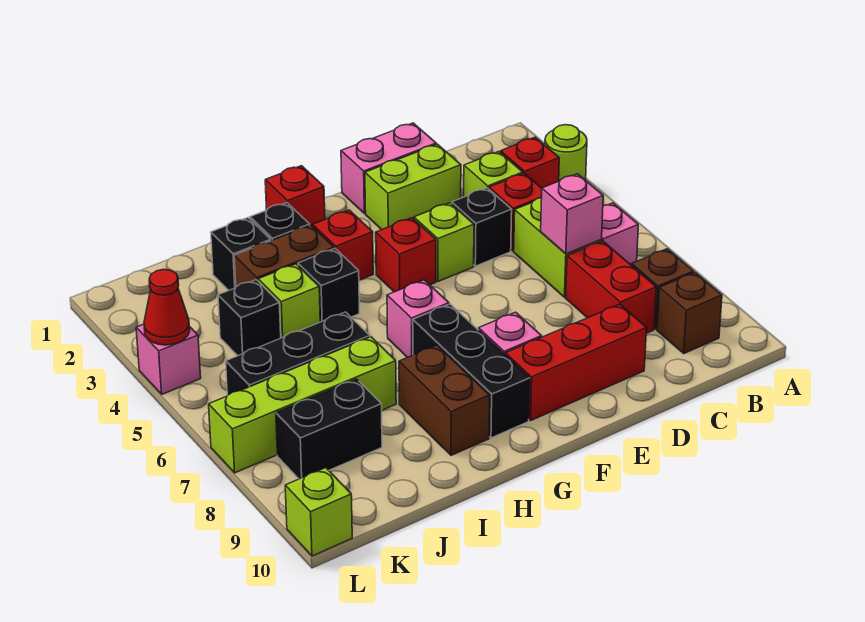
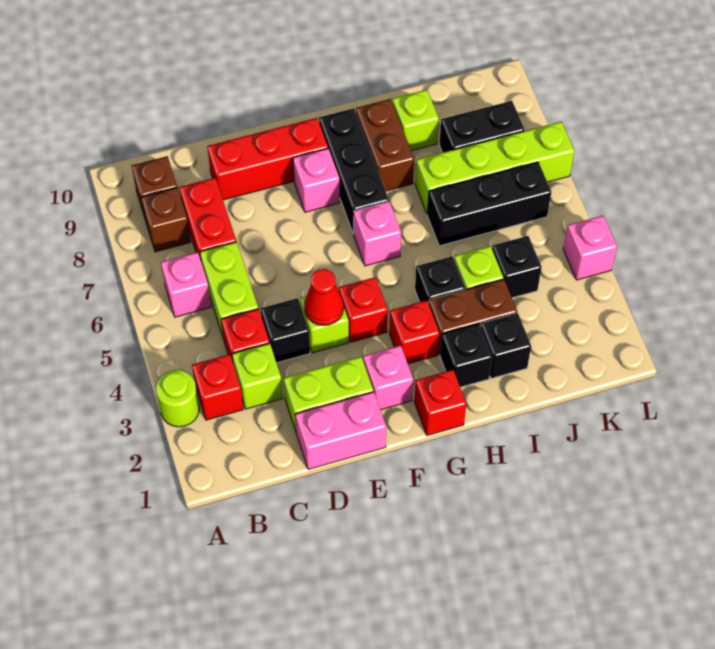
pink brick C6 level 2 -> pink brick F2 level 1
red cone L4 level 2 -> red cone E4 level 2
lime brick L10 level 1 -> lime brick I9 level 1

